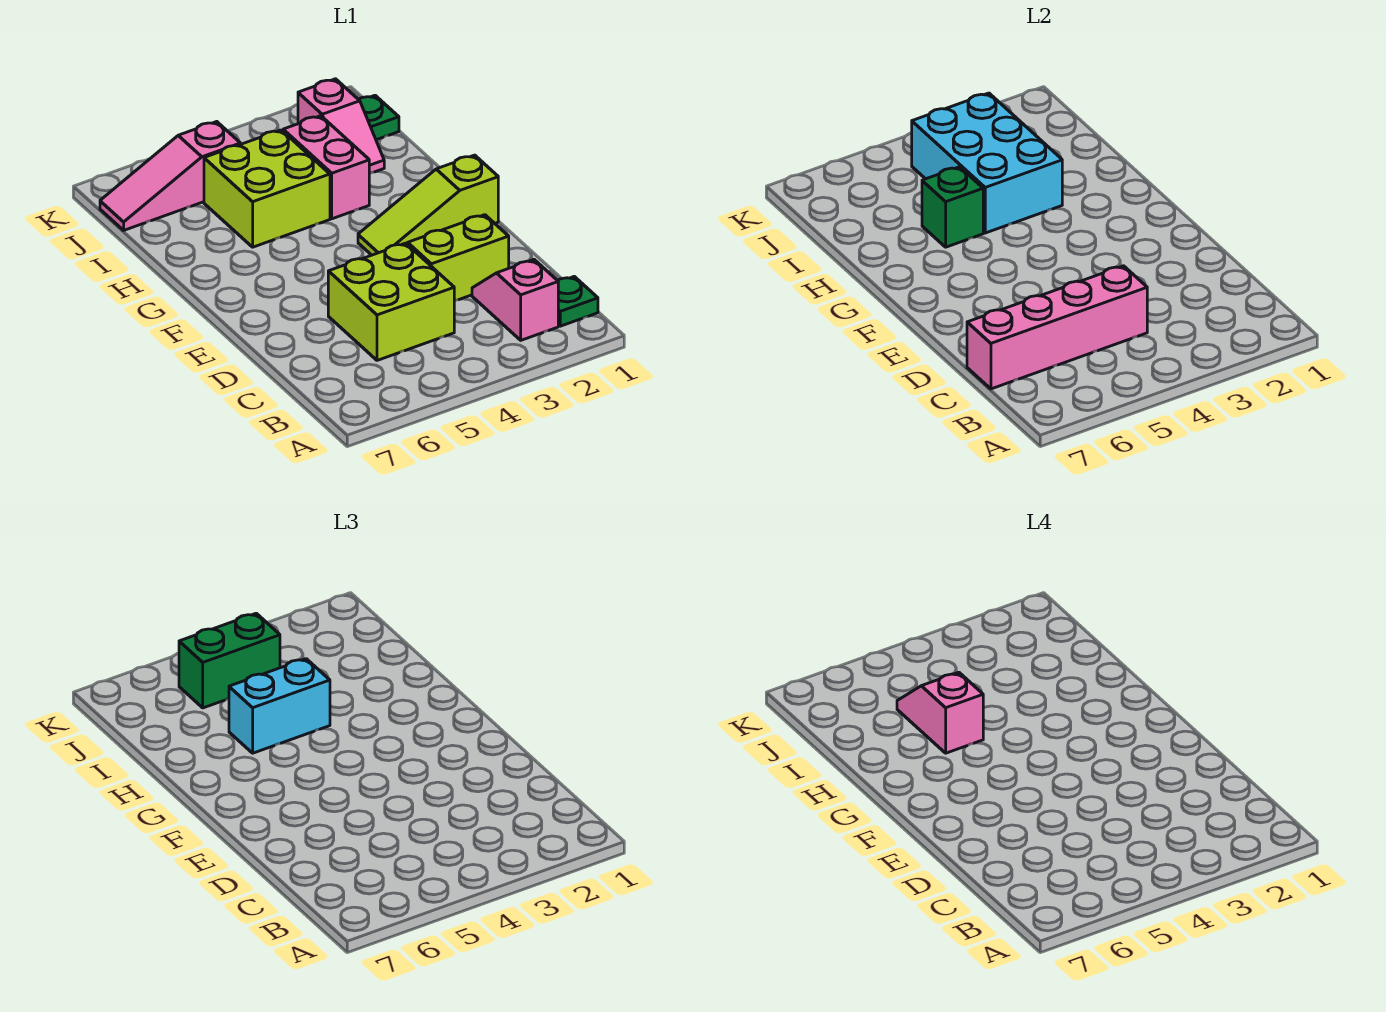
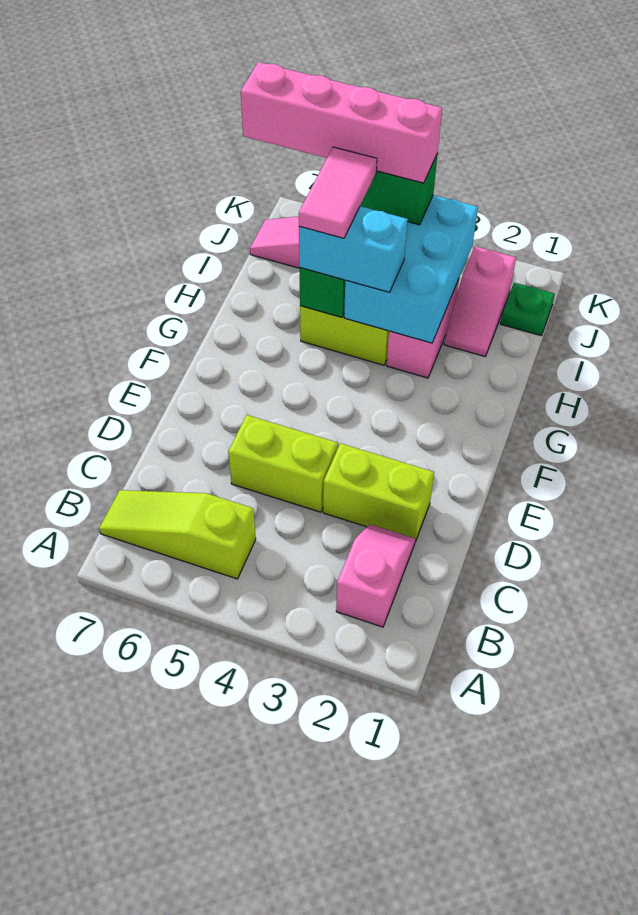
green plate B1 level 1 -> none
lime brick C4:D5 level 1 -> lime brick D4:D5 level 1
pink brick C4:C7 level 2 -> pink brick J4:J7 level 4
lime slope F1:F3 level 1 top 1 -> lime slope B5:B7 level 1 top 5
pink slope H5:I5 level 4 top H -> pink tile H5:I5 level 4

